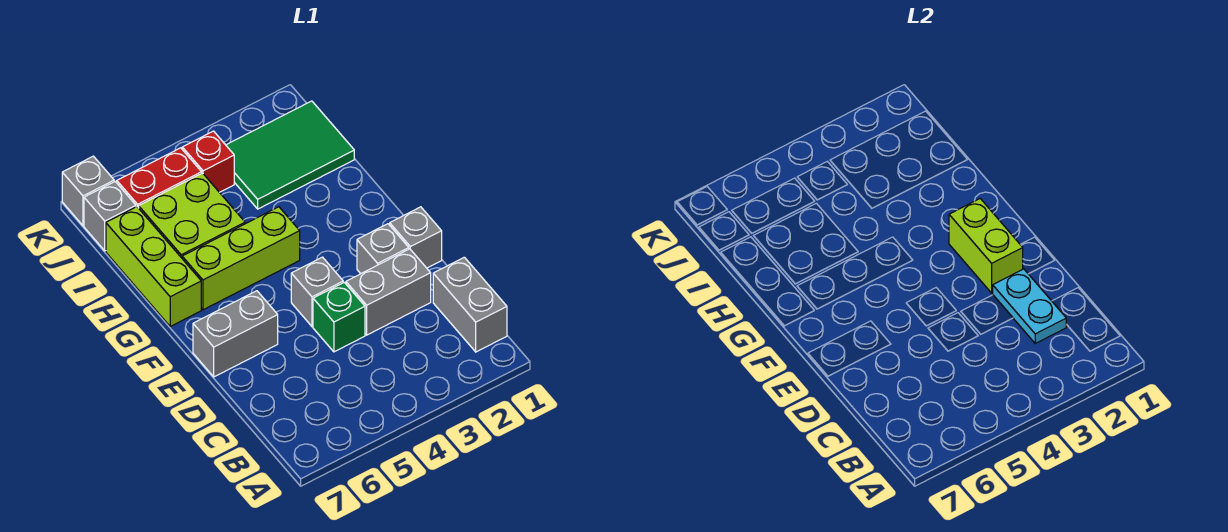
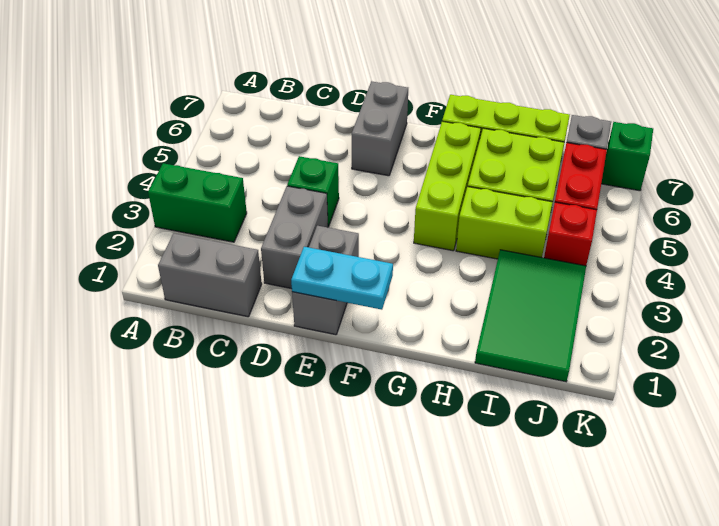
none -> green brick A3:B3 level 1
cyan plate C2:D2 level 2 -> cyan plate E1:F1 level 2
lime brick E2:F2 level 2 -> lime brick H4:I4 level 1
grey brick E4 level 1 -> none
grey brick K7 level 1 -> green brick K7 level 1

